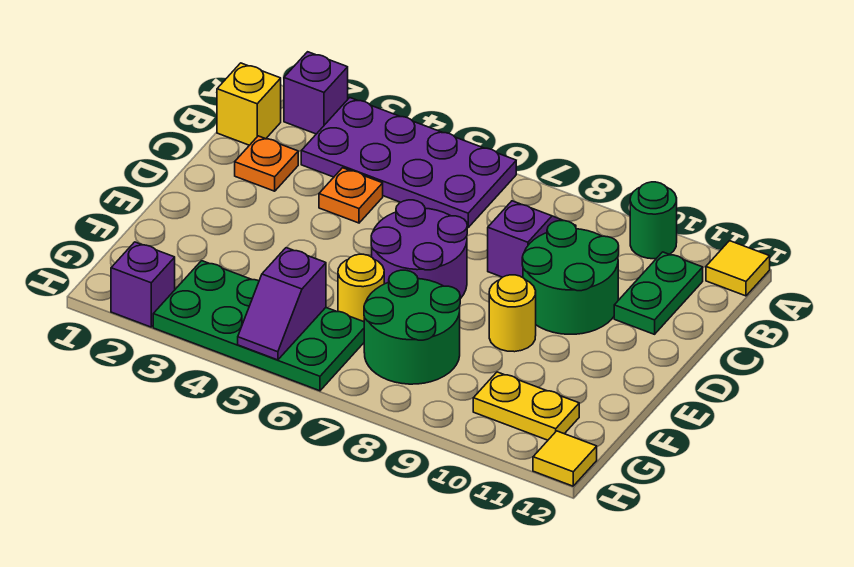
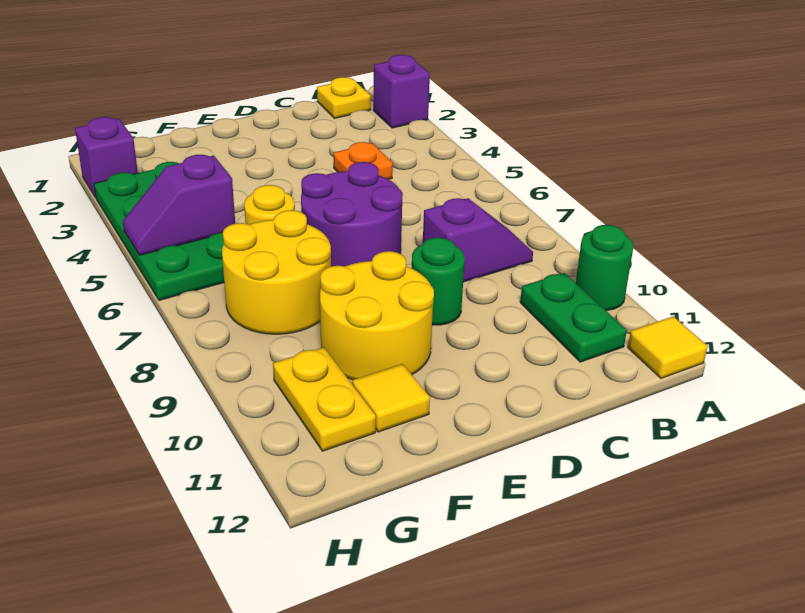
purple plate A3:B6 level 1 -> none
yellow brick B1 level 1 -> yellow plate B1 level 1
green plate B11:C11 level 1 -> green plate B10:B11 level 1
orange plate C2 level 1 -> none
green round brick C9:D10 level 1 -> green round brick D9 level 1
yellow round brick E9 level 1 -> yellow round brick E9:F10 level 1
green round brick F7:G8 level 1 -> yellow round brick F7:G8 level 1
yellow tile H12 level 1 -> yellow tile F11 level 1

